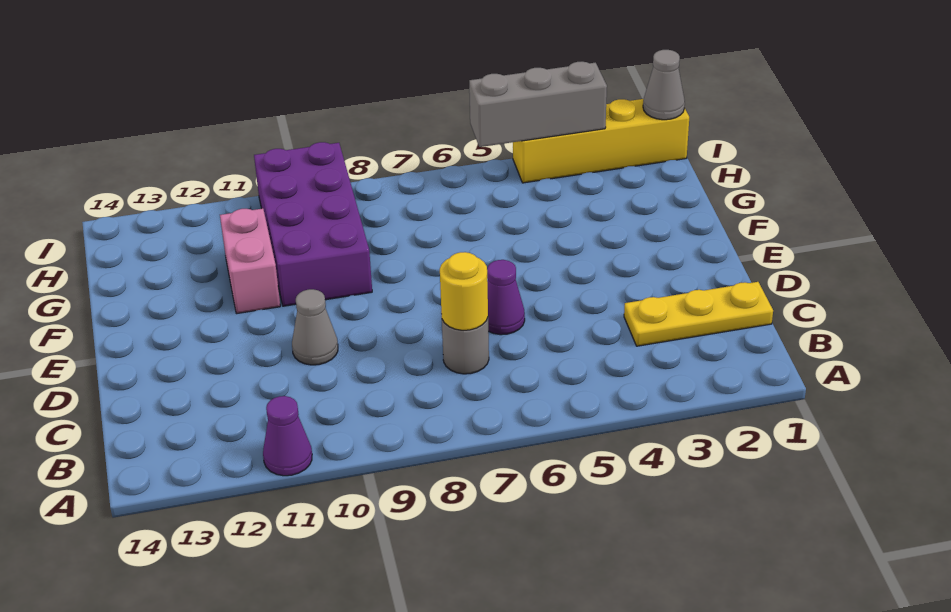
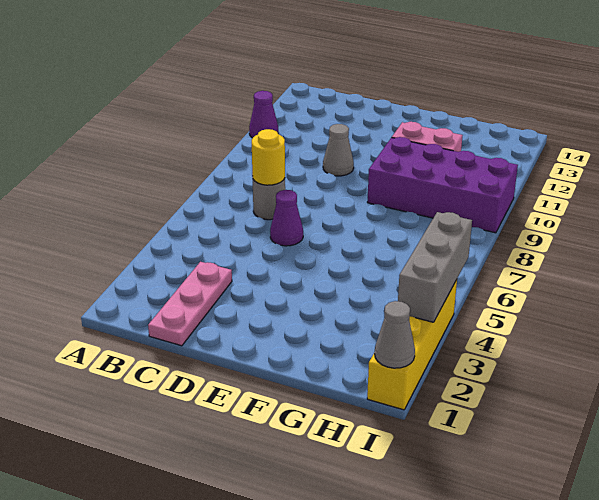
yellow plate C1:C3 level 1 -> pink plate C1:C3 level 1

